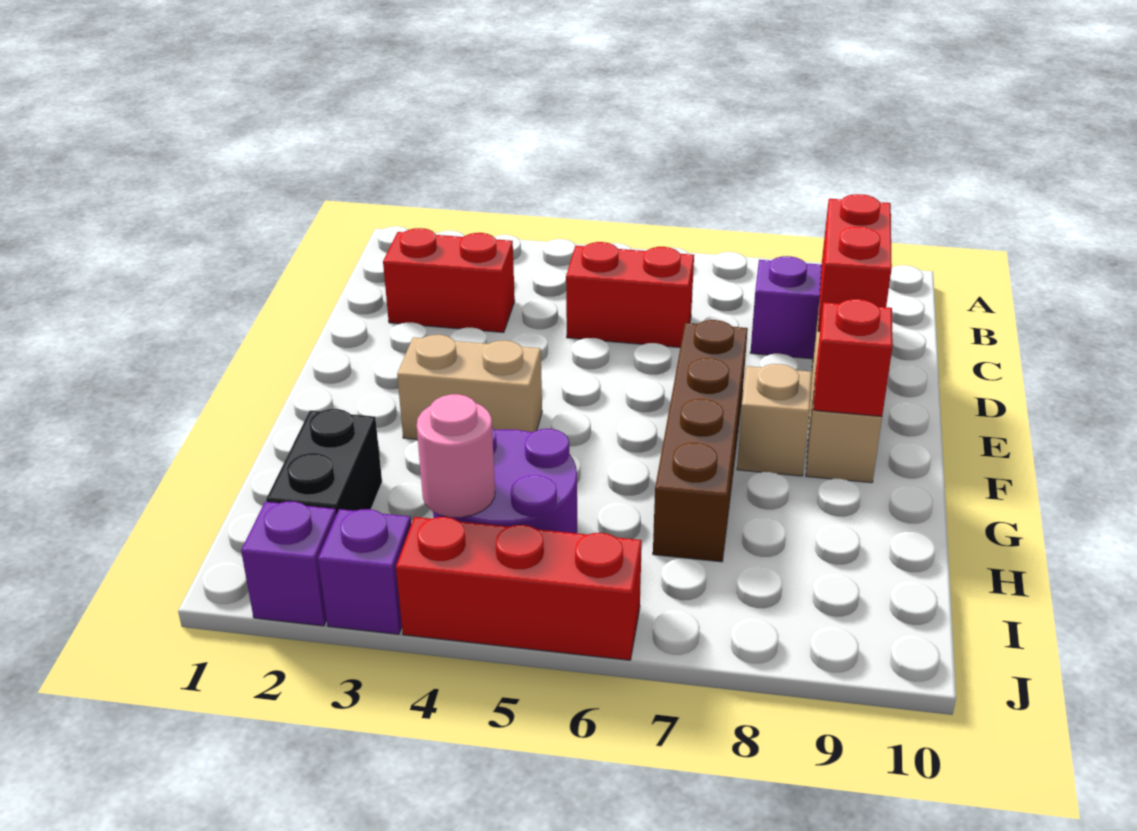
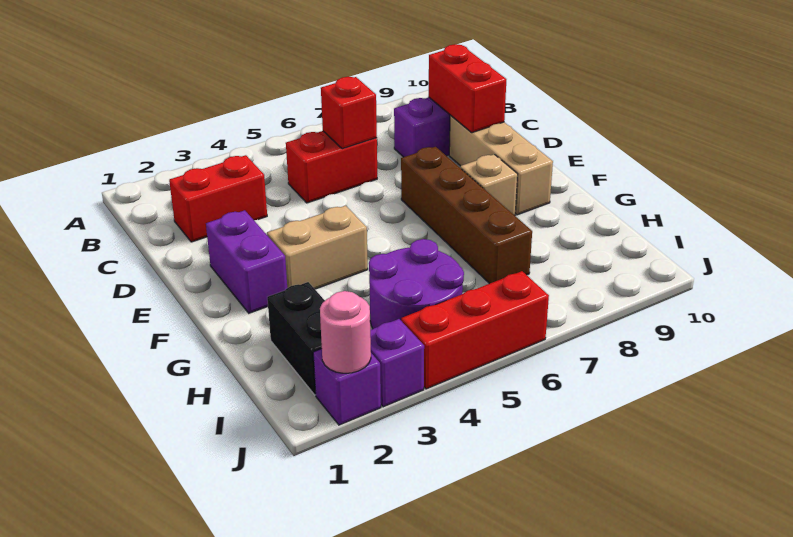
none -> purple brick E2:F2 level 1
red brick F9 level 2 -> red brick C6 level 2
pink round brick I4 level 2 -> pink round brick J2 level 2

